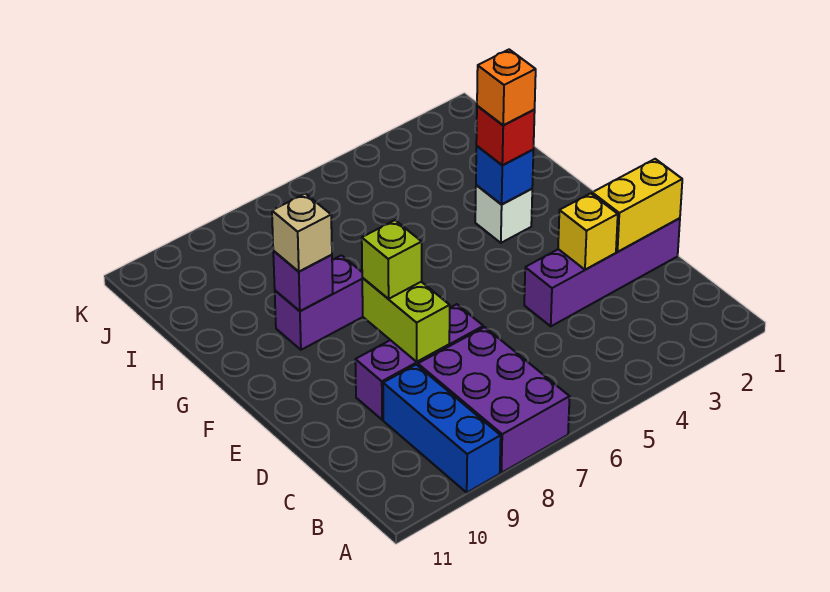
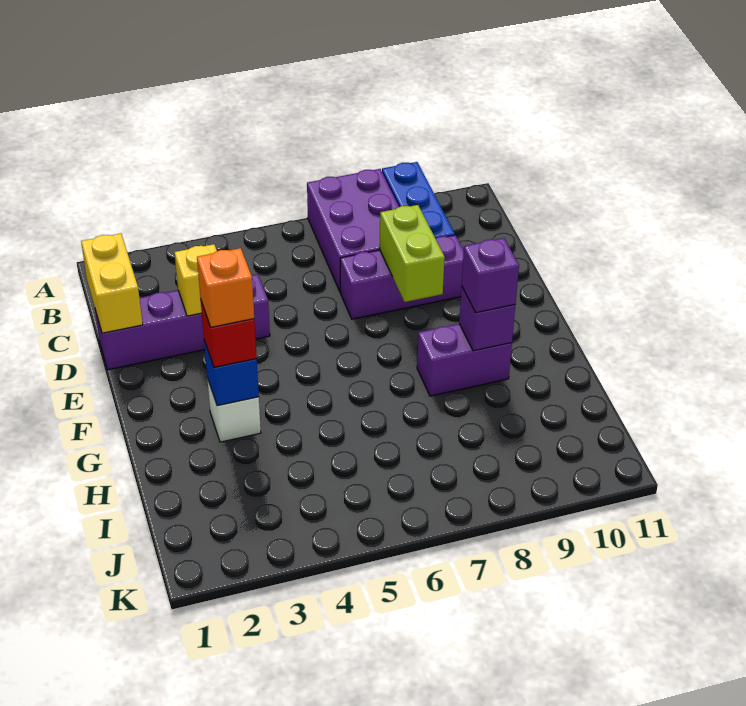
yellow brick D1:D2 level 2 -> yellow brick C1:D1 level 2
lime brick E8 level 3 -> none
tan brick G9 level 3 -> purple brick G9 level 3

